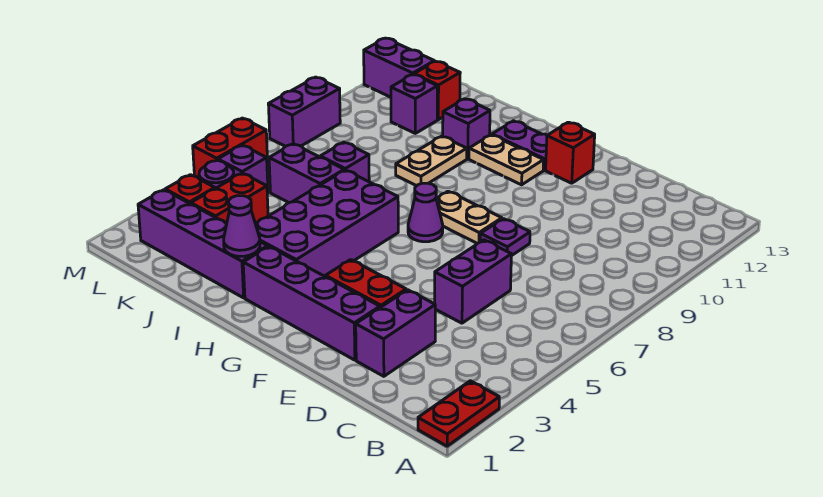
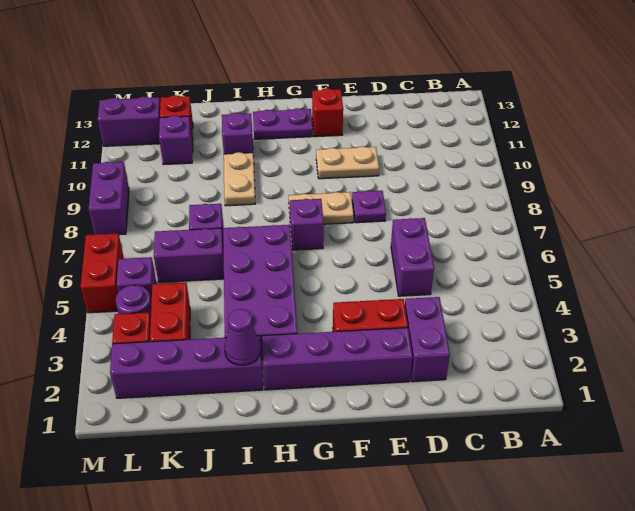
red plate A1:A2 level 1 -> none
purple cone G7 level 1 -> purple brick G7 level 1
tan plate G11:H11 level 1 -> tan plate E10:F10 level 1

